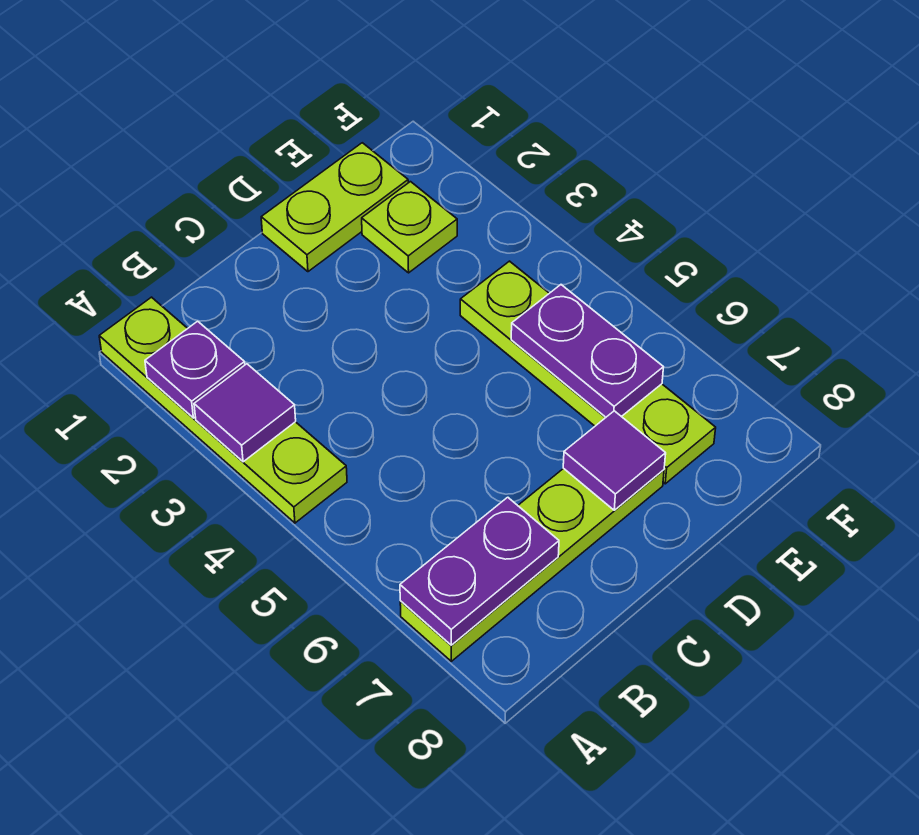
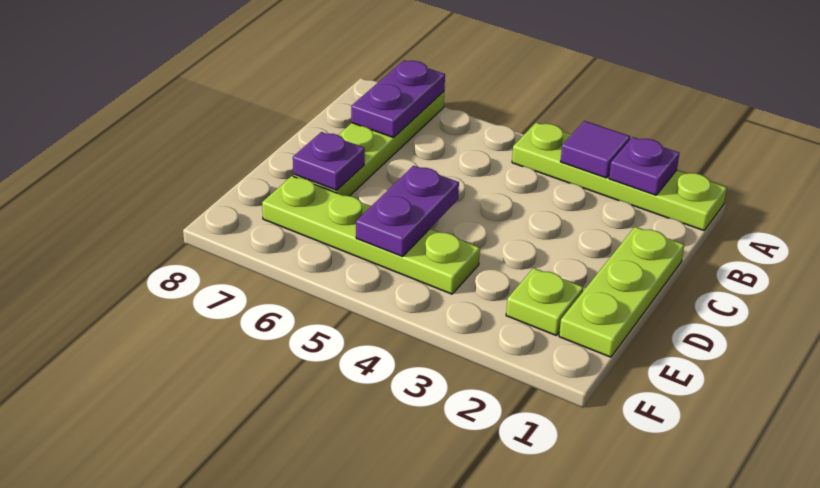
lime plate D1:E1 level 1 -> lime plate C1:E1 level 1
purple tile D7 level 2 -> purple plate D7 level 2
purple plate E5:E6 level 2 -> purple plate D5:E5 level 2

